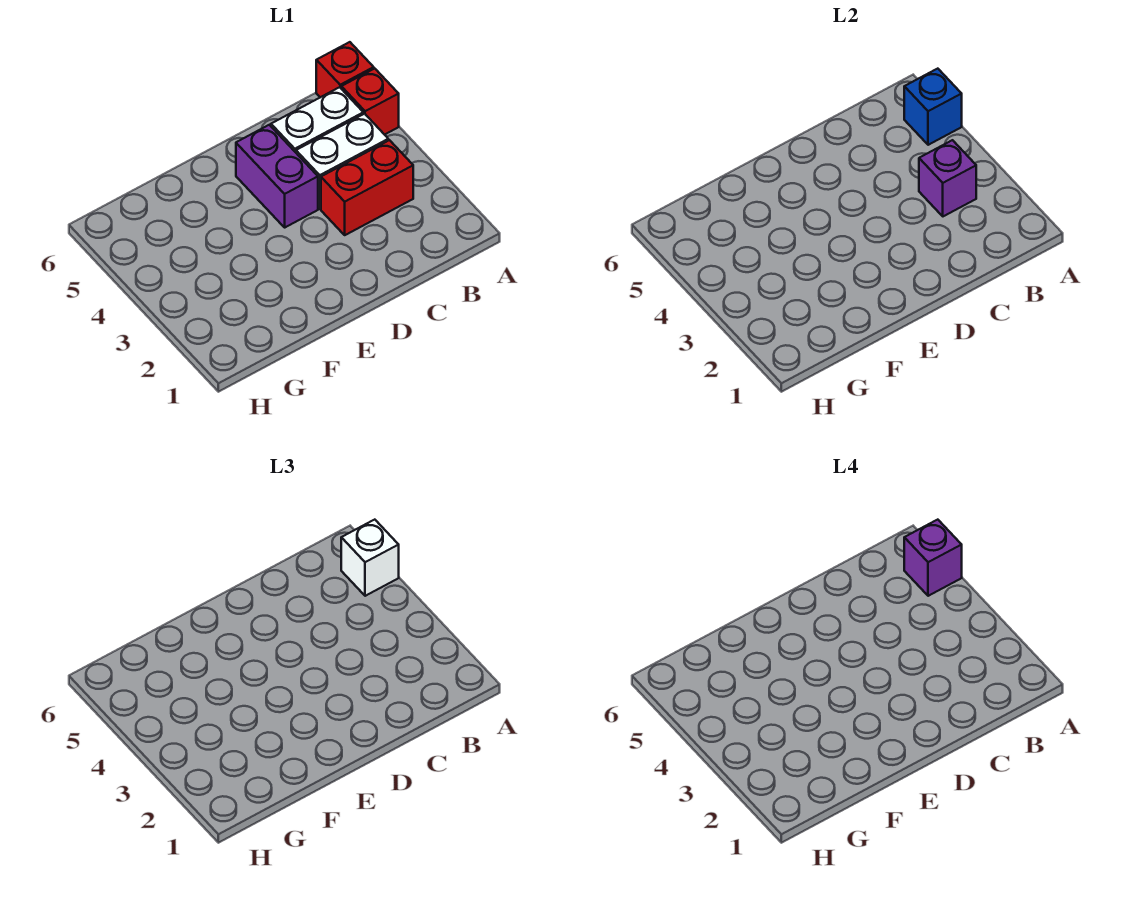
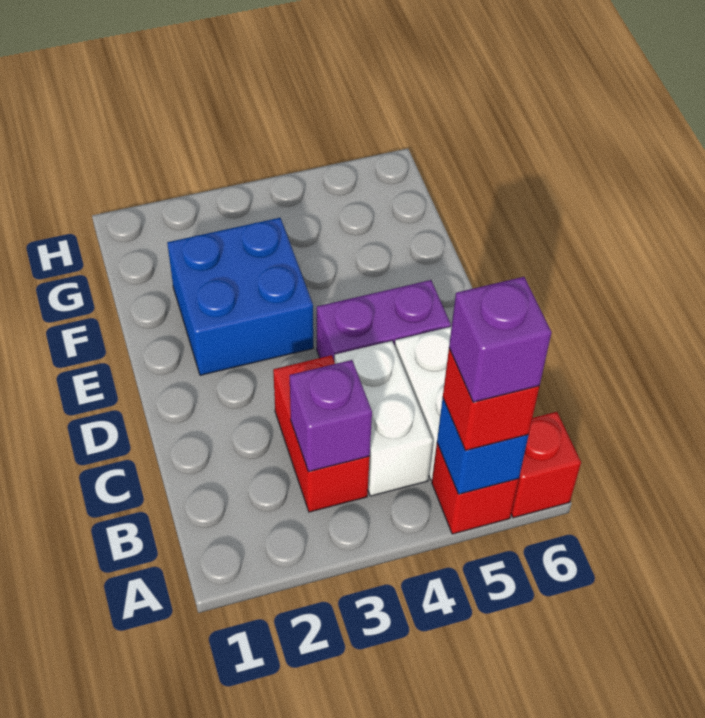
white brick A5 level 3 -> red brick A5 level 3
none -> blue brick E2:F3 level 1

